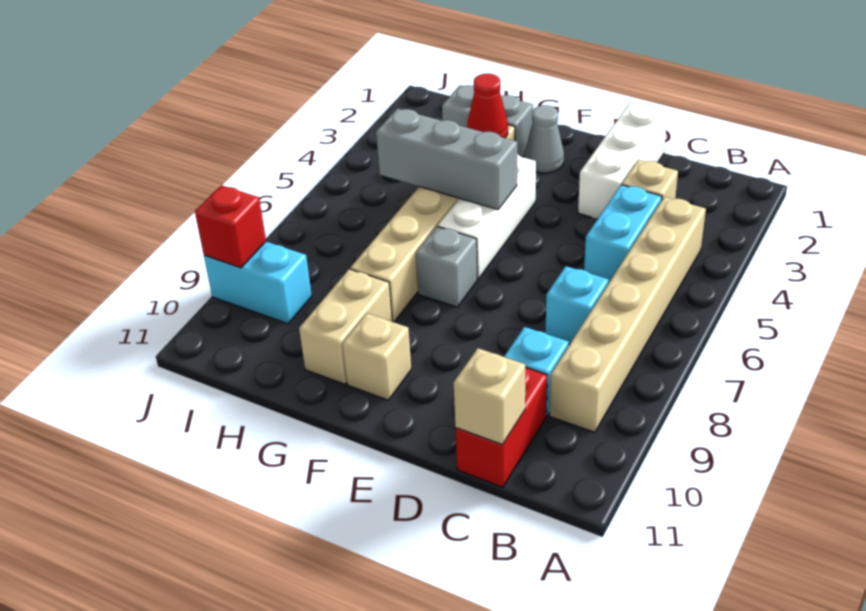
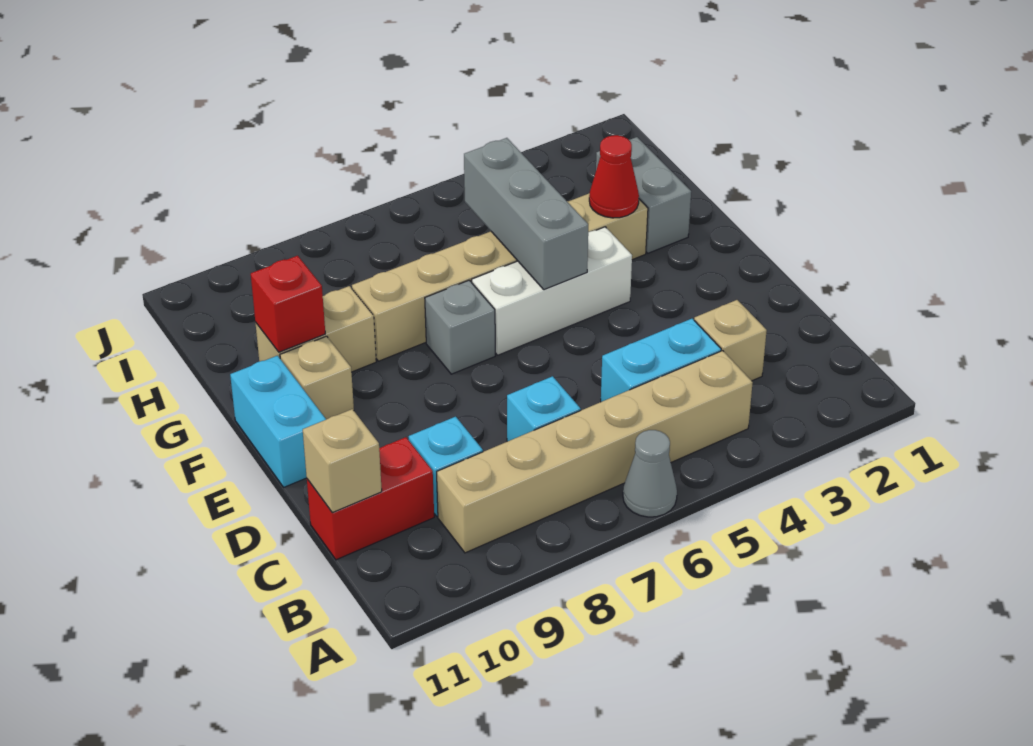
white brick D1:D3 level 1 -> none
grey cone F2 level 1 -> grey cone A6 level 1
cyan brick I9:J9 level 1 -> cyan brick E11:F11 level 1
red brick J9 level 2 -> red brick G10 level 2

